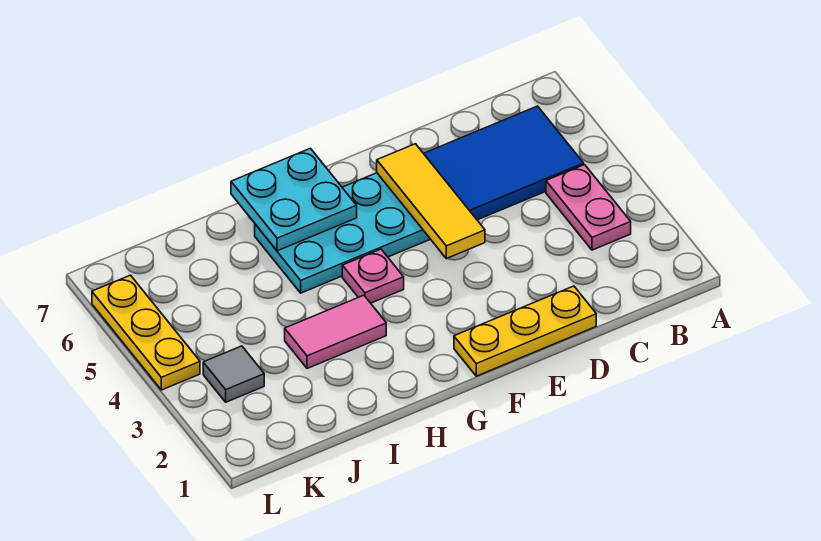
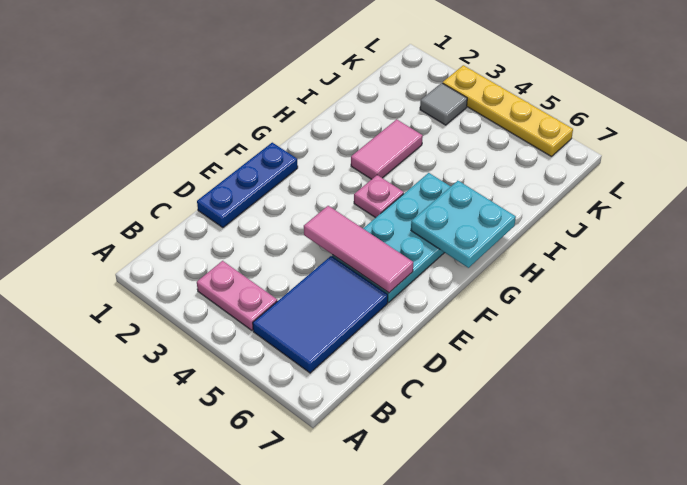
yellow plate D1:F1 level 1 -> blue plate D1:F1 level 1
yellow tile E4:E6 level 2 -> pink tile E4:E6 level 2
yellow plate L4:L6 level 1 -> yellow plate L3:L6 level 1

